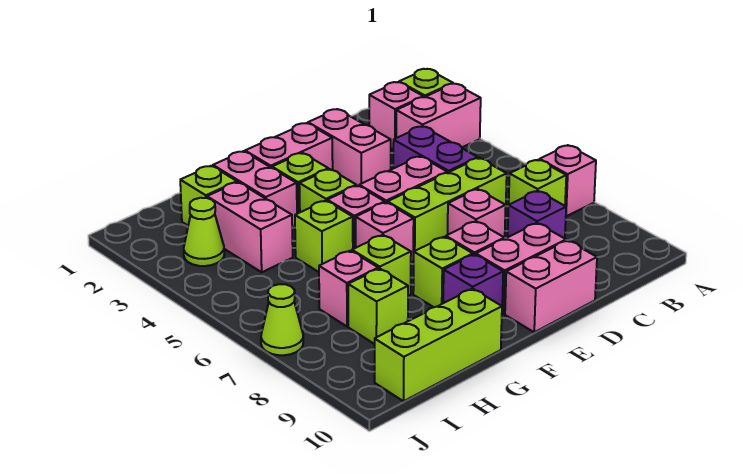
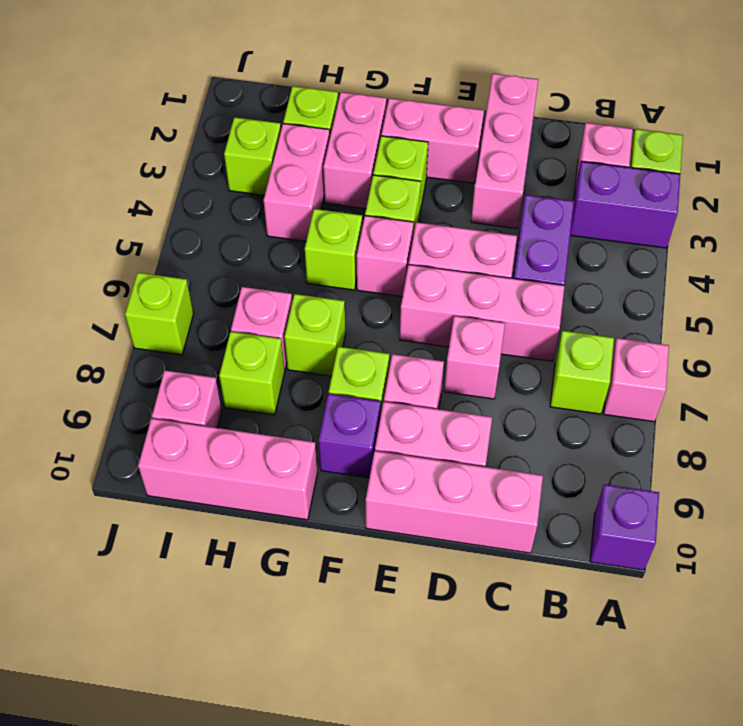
pink brick A3:B3 level 1 -> purple brick A3:B3 level 1
lime brick C6:E6 level 1 -> pink brick C6:E6 level 1
purple brick C8 level 1 -> purple brick A10 level 1
pink brick D2:D3 level 1 -> pink brick D1:D3 level 1
pink brick D10:E10 level 1 -> pink brick C10:E10 level 1
pink brick F6 level 1 -> pink brick I9 level 1
lime brick G10:I10 level 1 -> pink brick G10:I10 level 1
lime cone I3 level 1 -> lime brick I3 level 1
lime cone J7 level 1 -> lime brick J7 level 1

